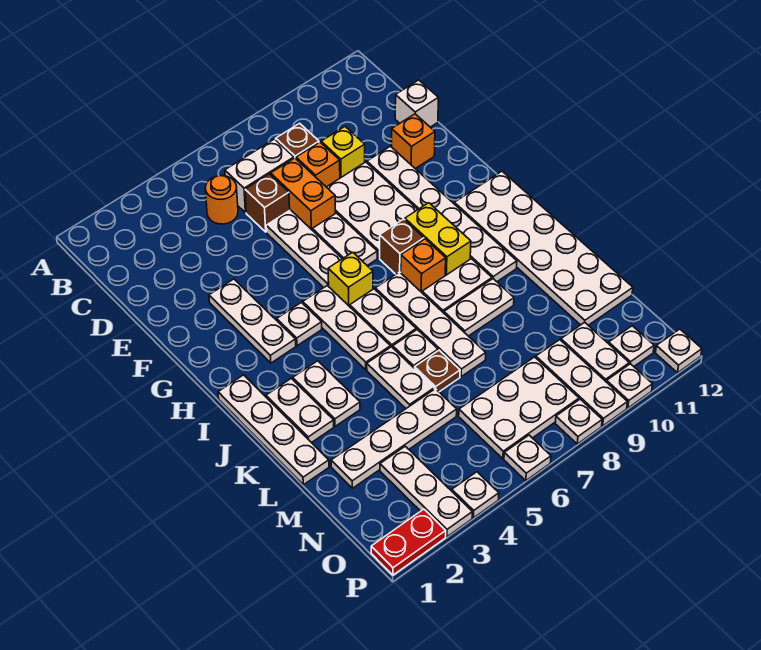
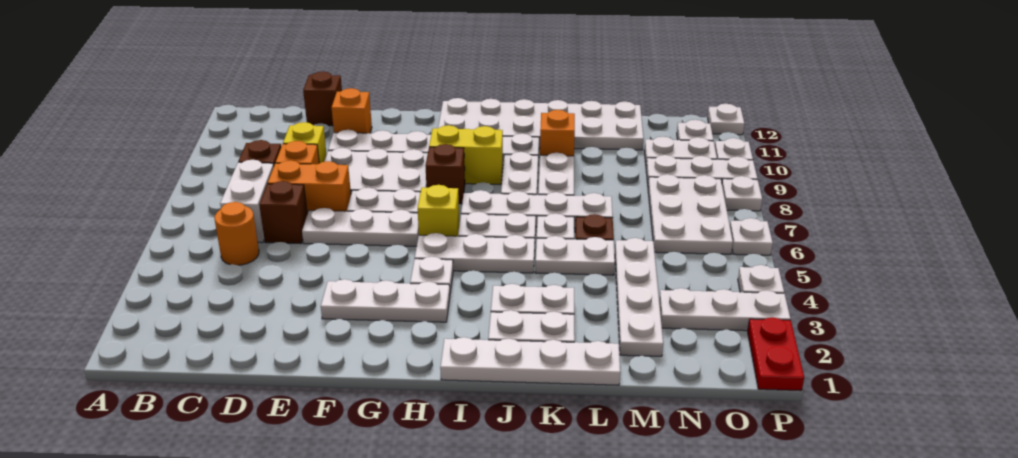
white brick D12 level 1 -> brown brick D12 level 1
orange brick I8 level 1 -> orange brick K10 level 1

